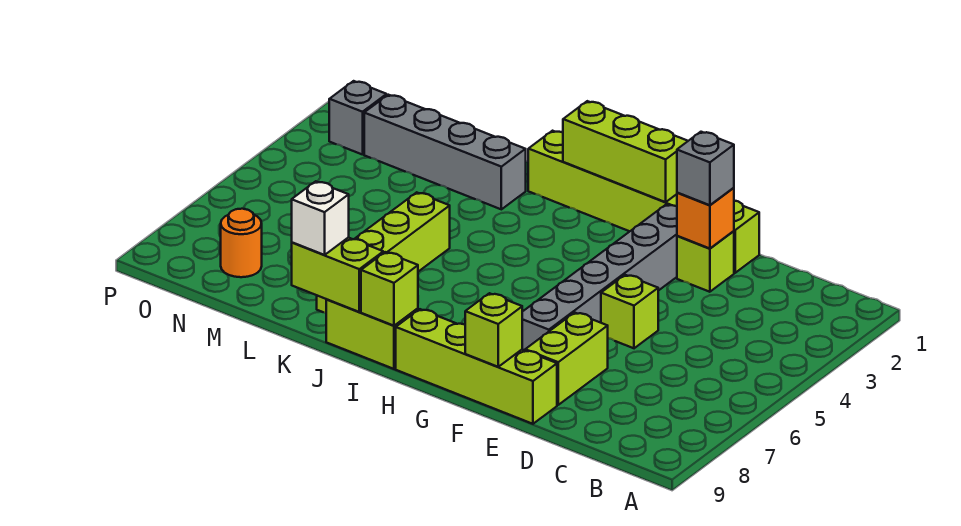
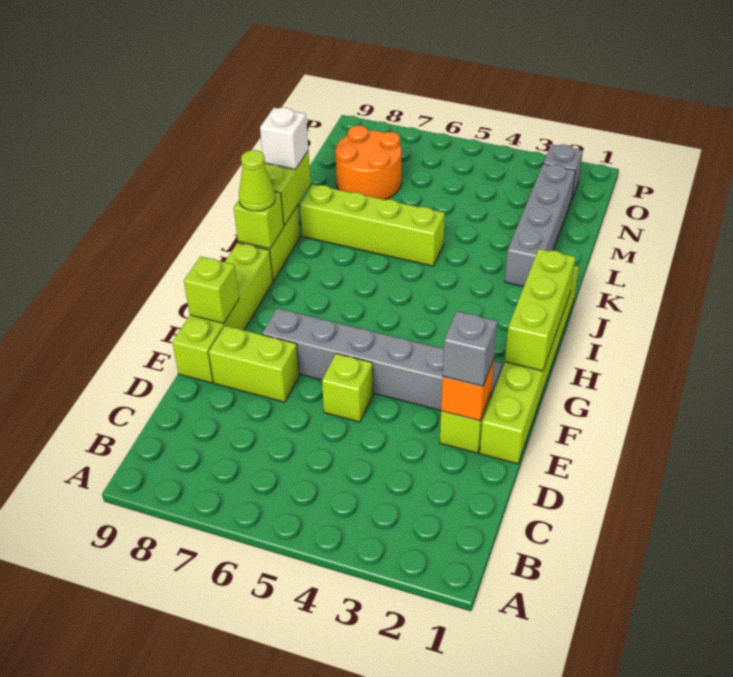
none -> lime cone I9 level 3
orange round brick N8 level 1 -> orange round brick M7:N8 level 1

